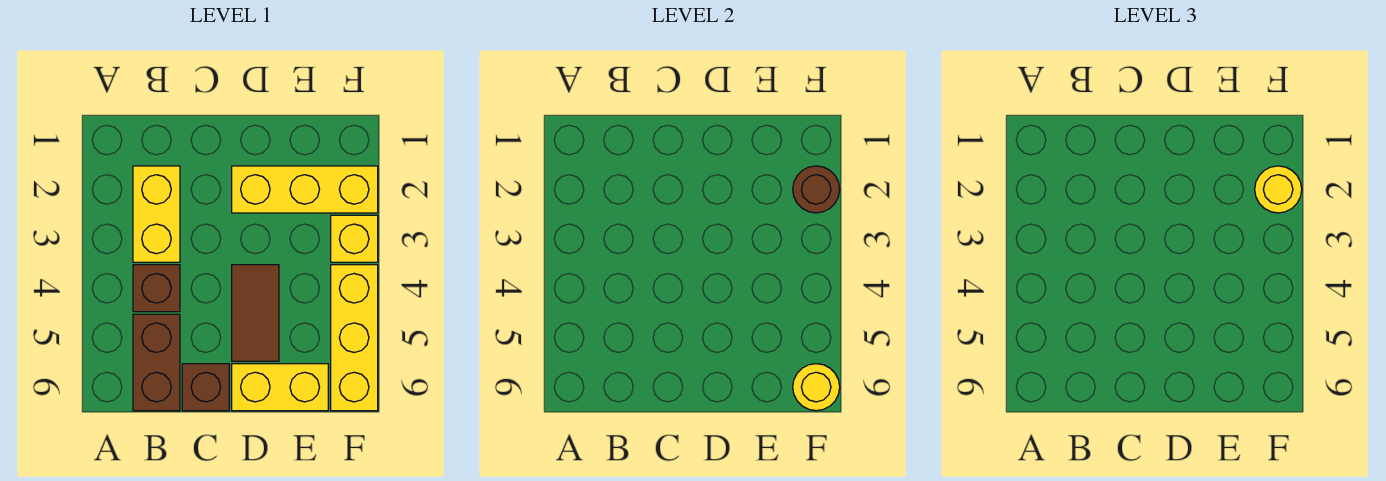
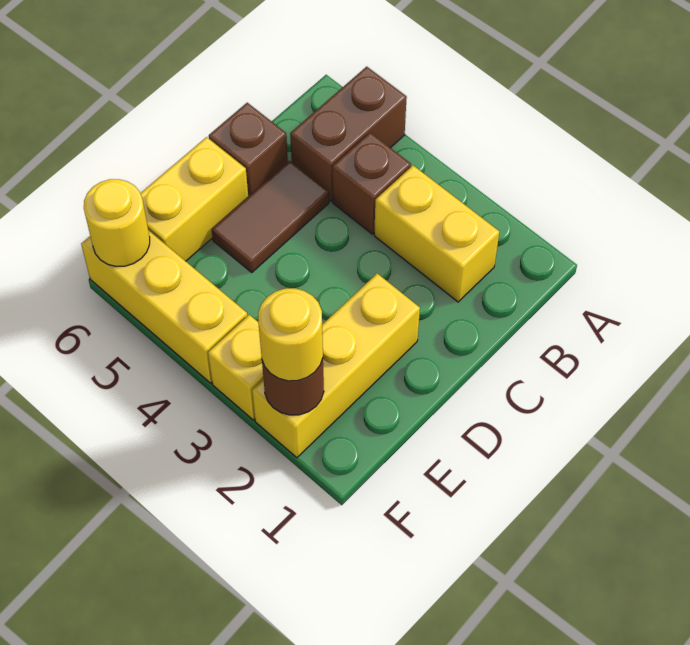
brown brick B5:B6 level 1 -> brown brick A5:B5 level 1
brown tile D4:D5 level 1 -> brown tile C5:D5 level 1

